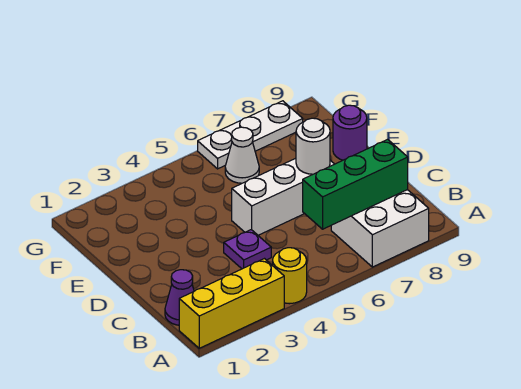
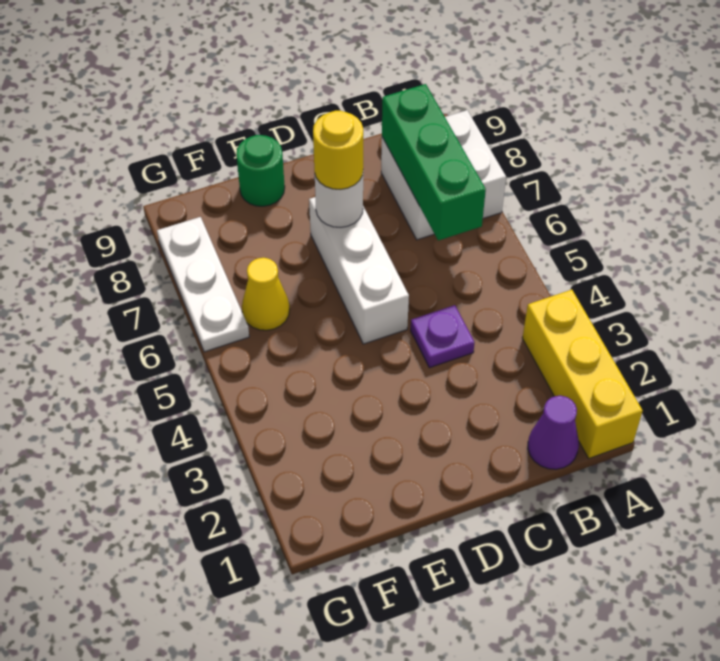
yellow round brick A4 level 1 -> yellow round brick D7 level 3
purple round brick E9 level 1 -> green round brick E9 level 1
white cone F6 level 1 -> yellow cone F6 level 1

